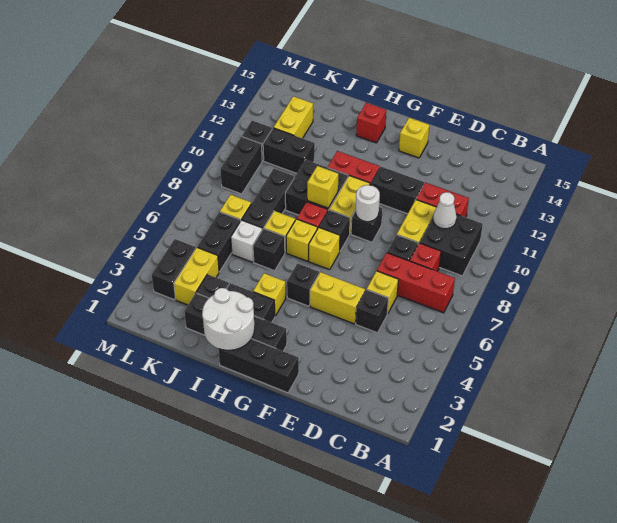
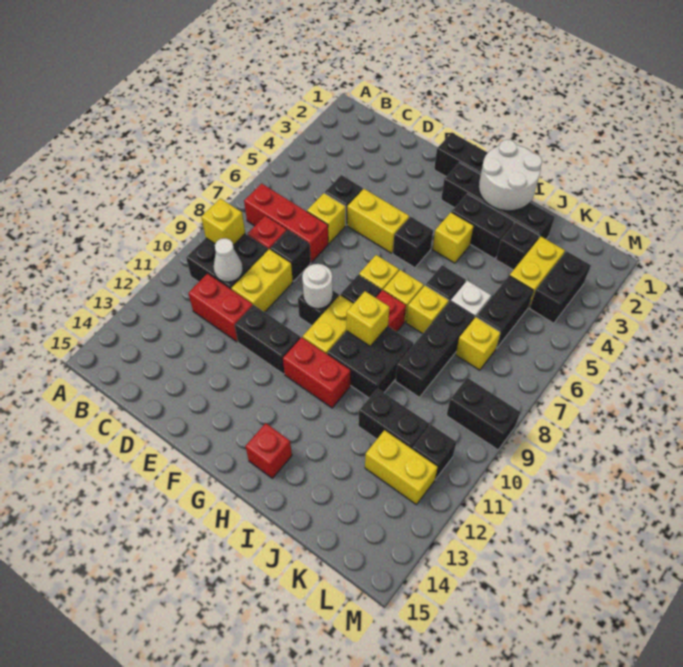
yellow brick F14 level 1 -> yellow brick B9 level 2
yellow brick K12:K13 level 1 -> yellow brick K12:L12 level 1
black brick L9:L10 level 1 -> black brick L9:M9 level 1

